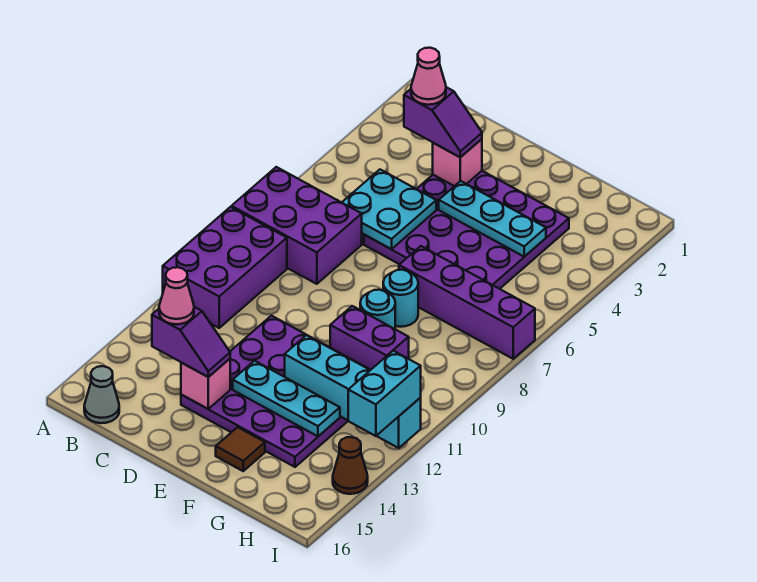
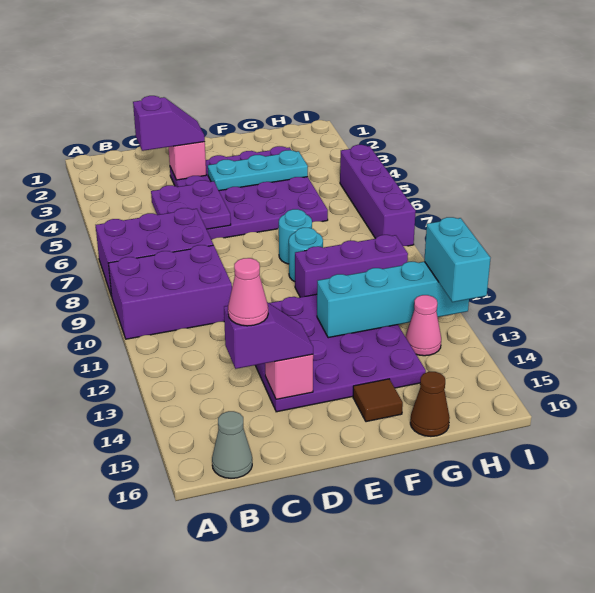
purple brick A9:B11 level 1 -> purple brick A9:C10 level 1
pink cone C3 level 4 -> pink cone H13 level 1
cyan plate C5:D6 level 2 -> purple plate C5:D6 level 2
cyan plate E13:G13 level 2 -> none
purple brick F7:I7 level 1 -> purple brick I5:I8 level 1
purple brick F10:G10 level 1 -> purple brick F10:H10 level 1
brown cone I14 level 1 -> brown cone G16 level 1

